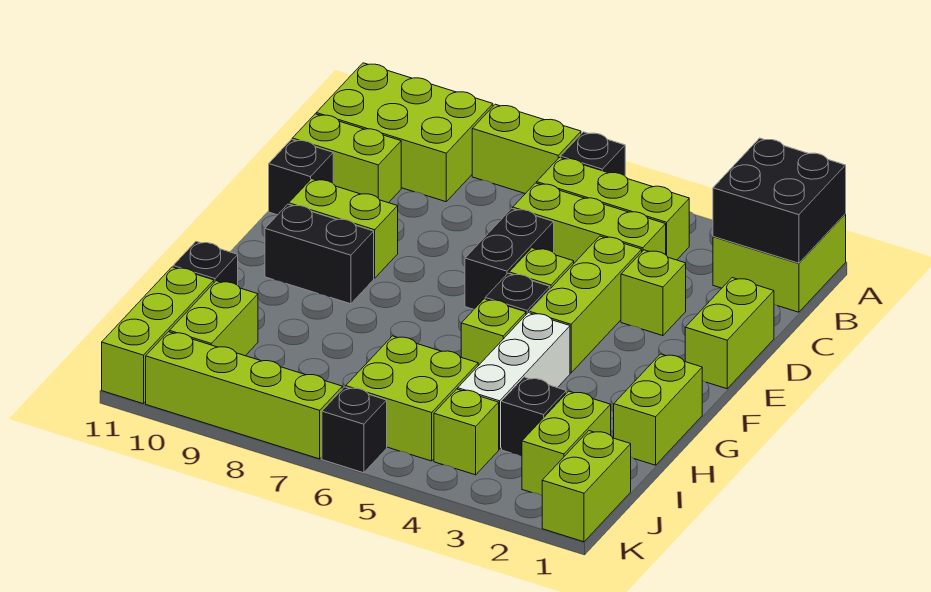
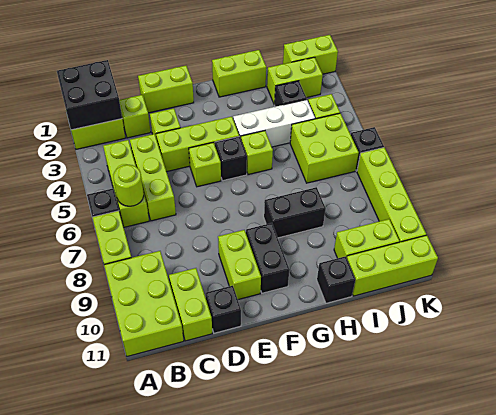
none -> lime round brick B6 level 2
none -> lime brick C2 level 1
black brick D6:E6 level 1 -> black brick G8:H8 level 1

